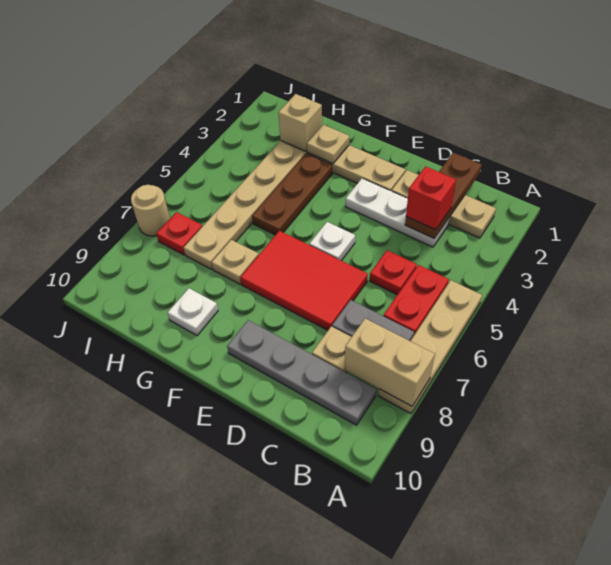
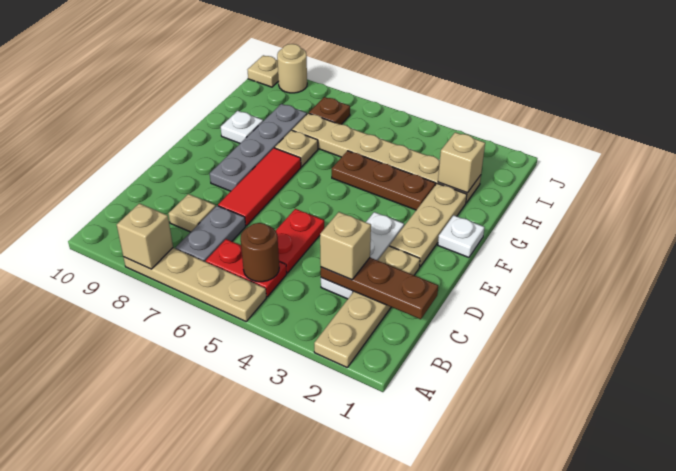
tan brick A8:B8 level 2 -> tan brick A8 level 2
tan plate B2:D2 level 1 -> tan plate A2:D2 level 1
none -> brown round brick B5 level 2
grey plate B9:E9 level 1 -> grey plate E8:H8 level 1
red brick C3 level 3 -> tan brick C3 level 3
red plate C5 level 1 -> red plate C5:D5 level 1
red tile D6:F7 level 1 -> red tile D7:F7 level 1
white plate E5 level 1 -> white plate F1 level 1
tan plate G2 level 2 -> tan plate J10 level 1
red plate I7 level 1 -> brown plate I7 level 1
tan round brick J7 level 1 -> tan round brick J9 level 1

